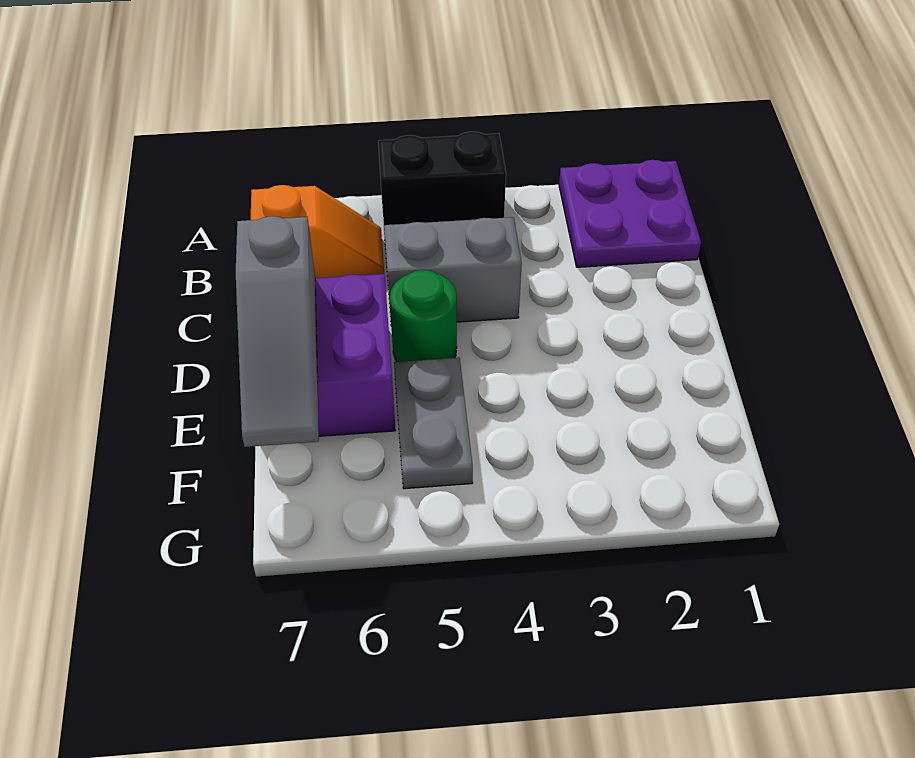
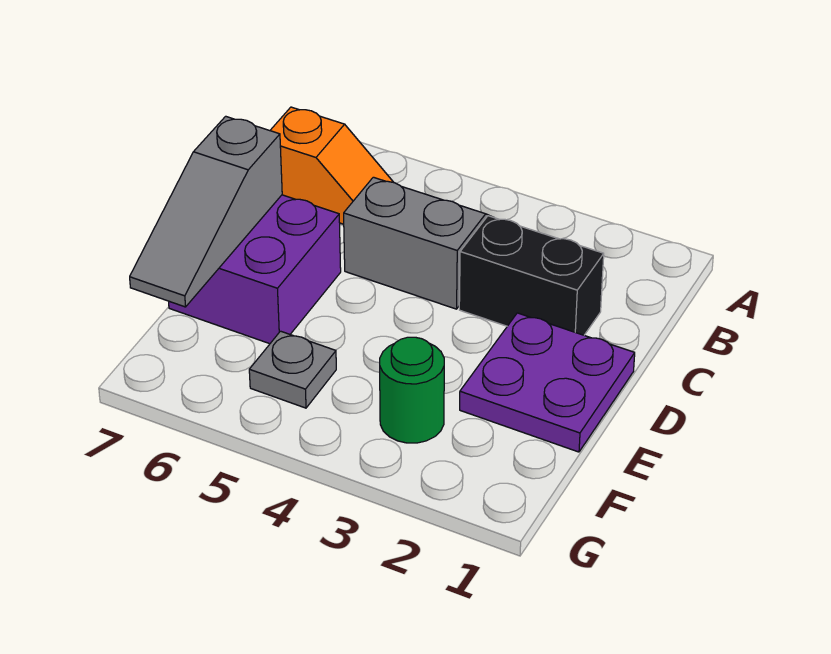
purple plate A1:B2 level 1 -> purple plate D1:E2 level 1
black brick A4:A5 level 1 -> black brick C2:C3 level 1
green round brick D5 level 1 -> green round brick F3 level 1
grey plate E5:F5 level 1 -> grey plate F5 level 1

